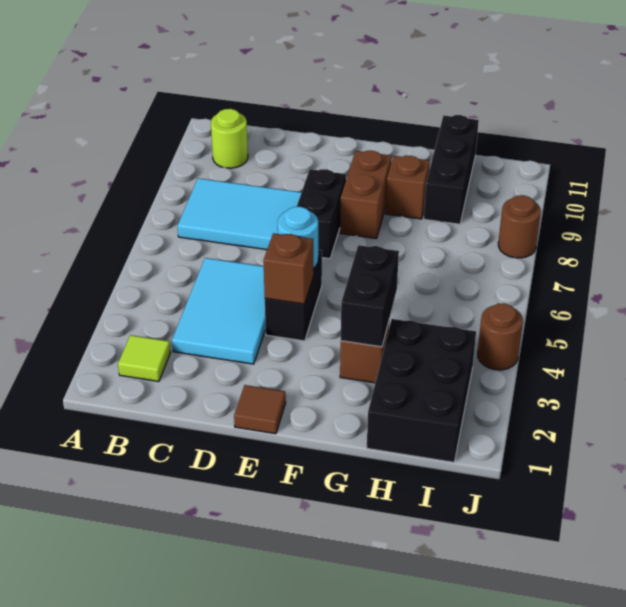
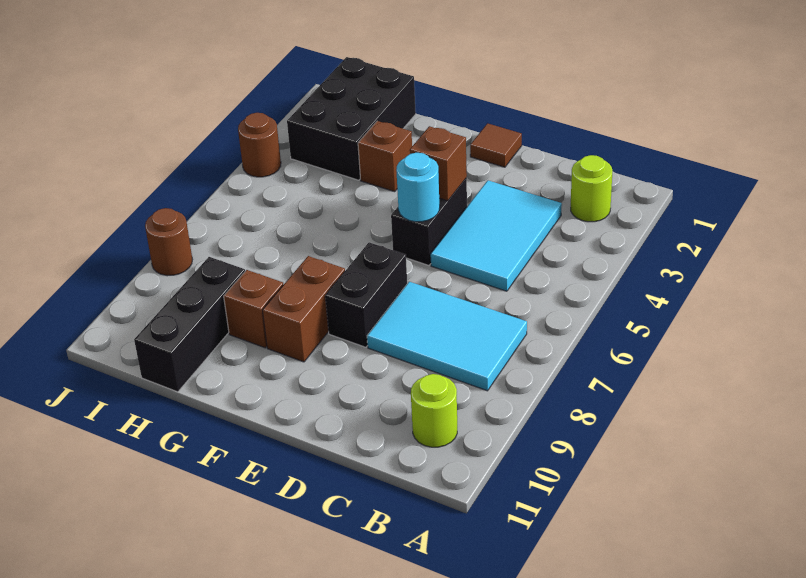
lime tile B2 level 1 -> lime round brick B2 level 1
black brick G3:G4 level 2 -> none

